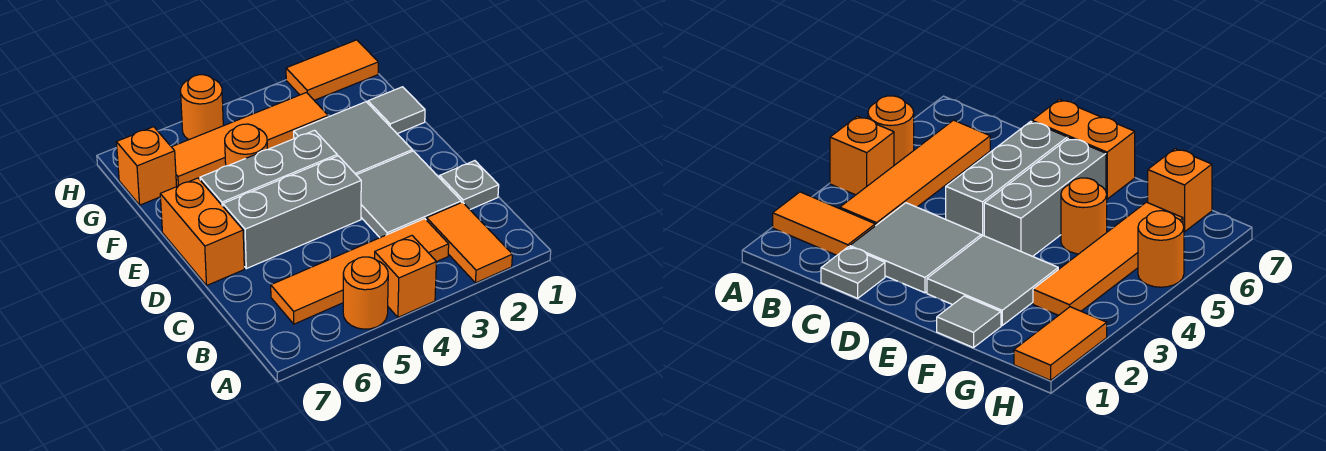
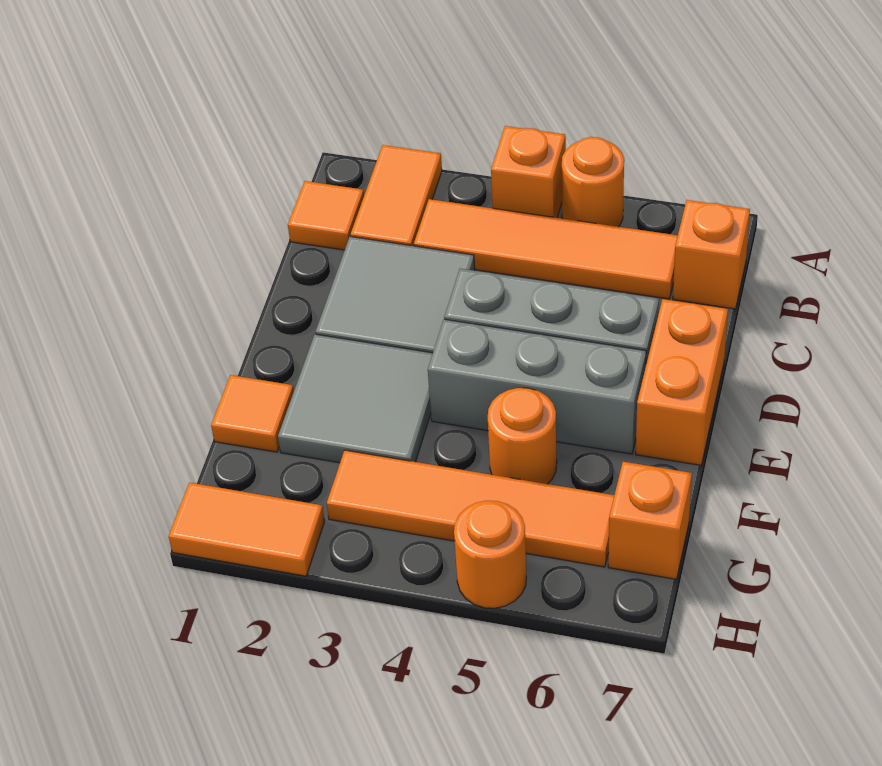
none -> orange tile B1 level 1
none -> orange brick B7 level 1
grey plate C1 level 1 -> none
grey tile F1 level 1 -> orange tile F1 level 1

